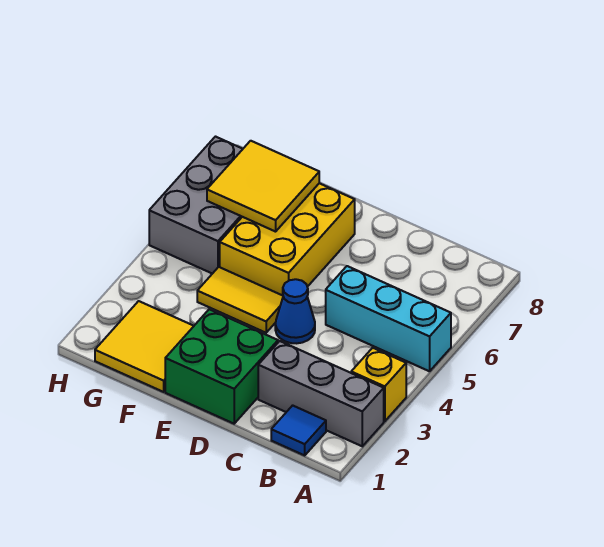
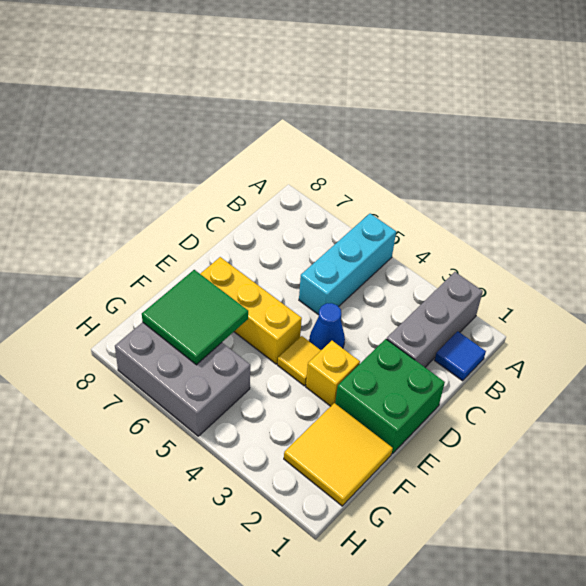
yellow brick A3 level 1 -> yellow brick E3 level 1
yellow tile E4:F4 level 1 -> yellow tile E4 level 1
yellow brick E5:F7 level 1 -> yellow brick E5:E7 level 1
yellow tile F6:G7 level 2 -> green tile F6:G7 level 2

